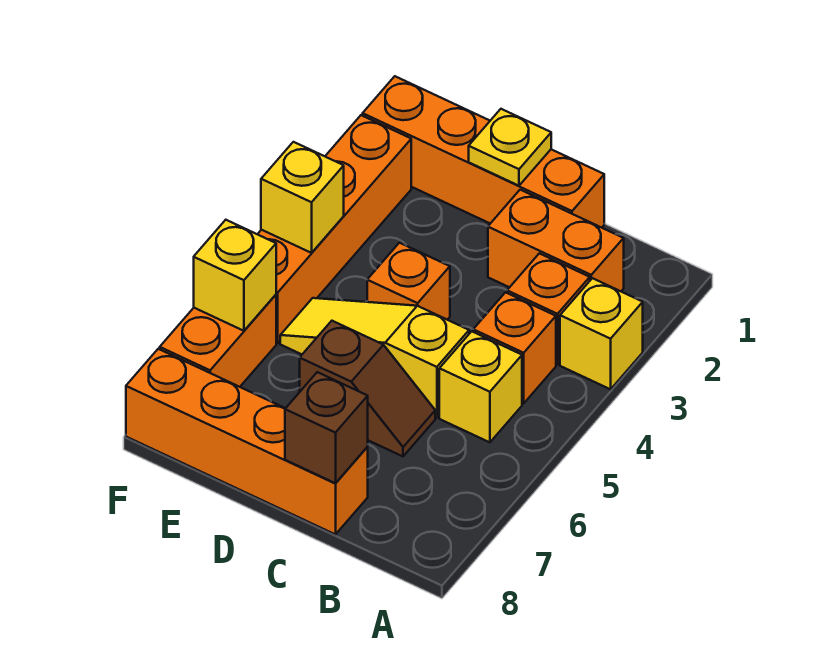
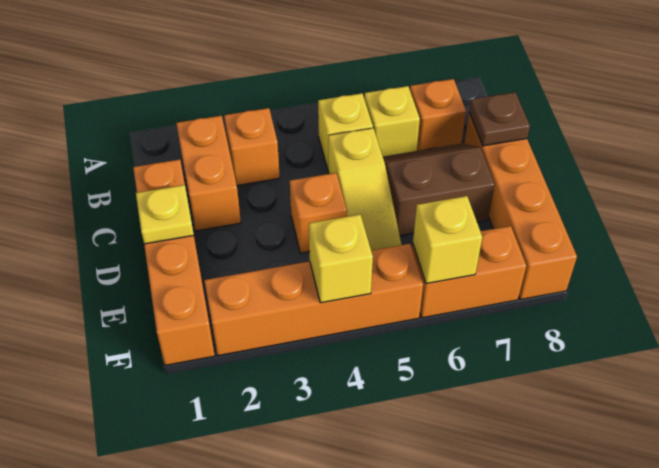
yellow brick A3 level 1 -> yellow brick B6 level 1
orange brick B4 level 1 -> orange brick B7 level 1
brown slope C6:D6 level 1 top D -> brown slope C6:D7 level 1 top D
brown brick C8 level 2 -> brown plate C8 level 2

